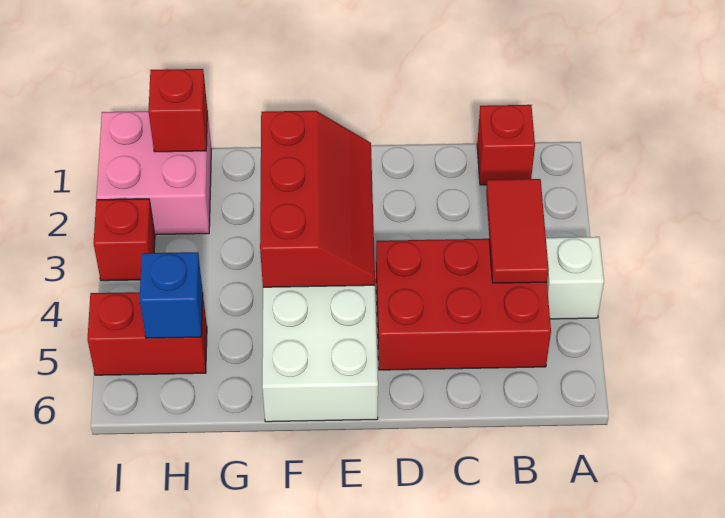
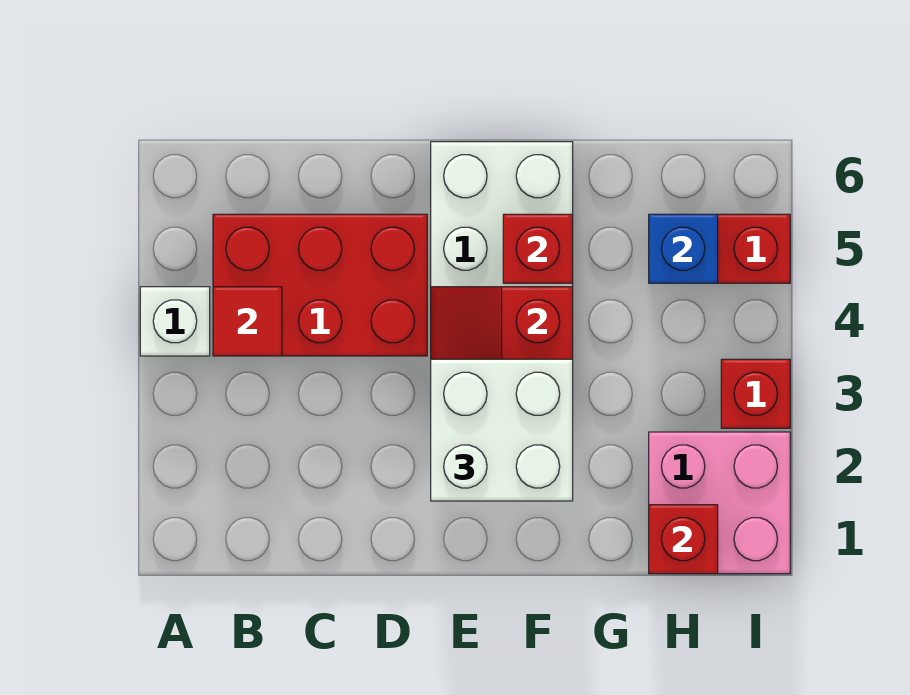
red brick B1 level 1 -> red brick F5 level 2
red tile B3:B4 level 2 -> red tile B4 level 2
none -> white brick E2:F3 level 3

